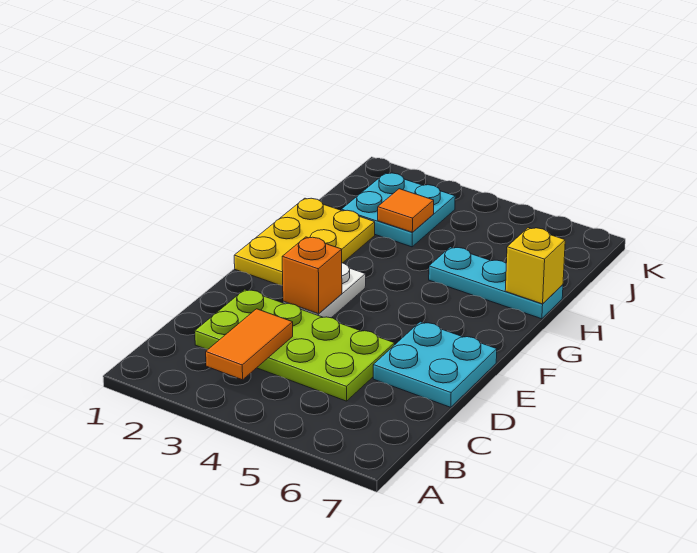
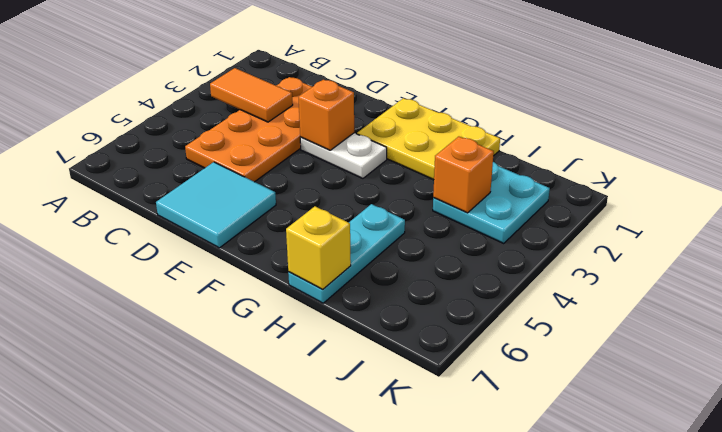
lime plate C2:D5 level 1 -> orange plate C2:D5 level 1
cyan plate D6:E7 level 1 -> cyan tile D6:E7 level 1
orange tile I3 level 2 -> orange brick I3 level 2

